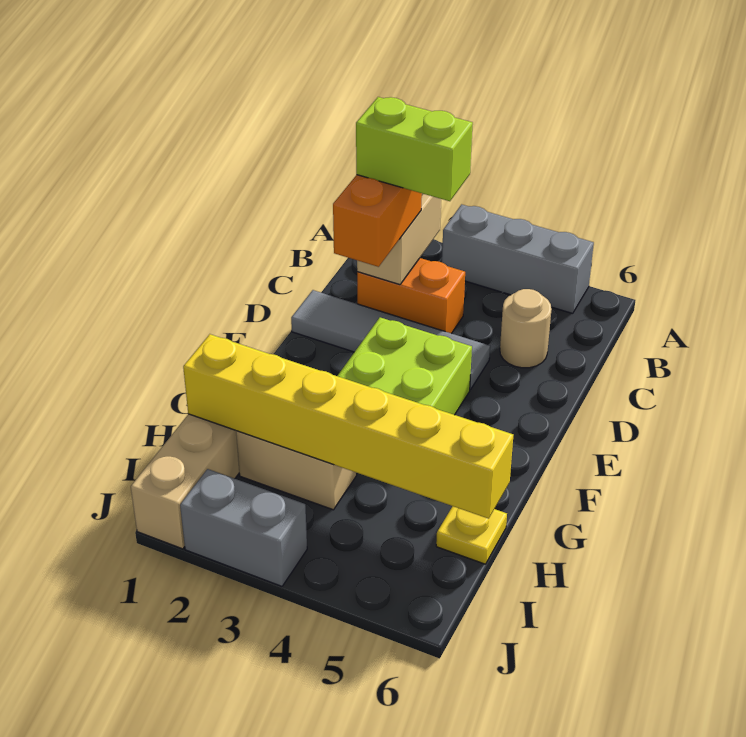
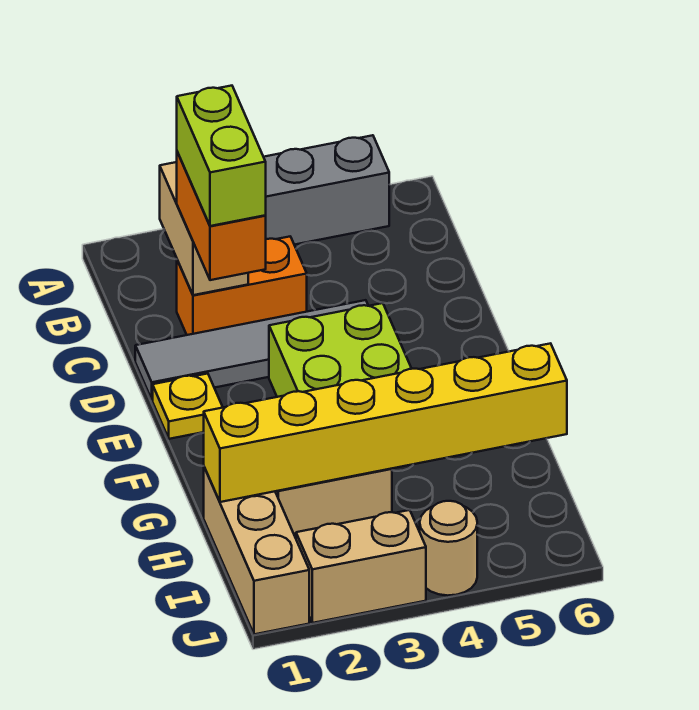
lime brick C2:C3 level 4 -> lime brick C2:D2 level 4
tan round brick C5 level 1 -> tan round brick J4 level 1
yellow plate H6 level 1 -> yellow plate E1 level 1
grey brick J2:J3 level 1 -> tan brick J2:J3 level 1

